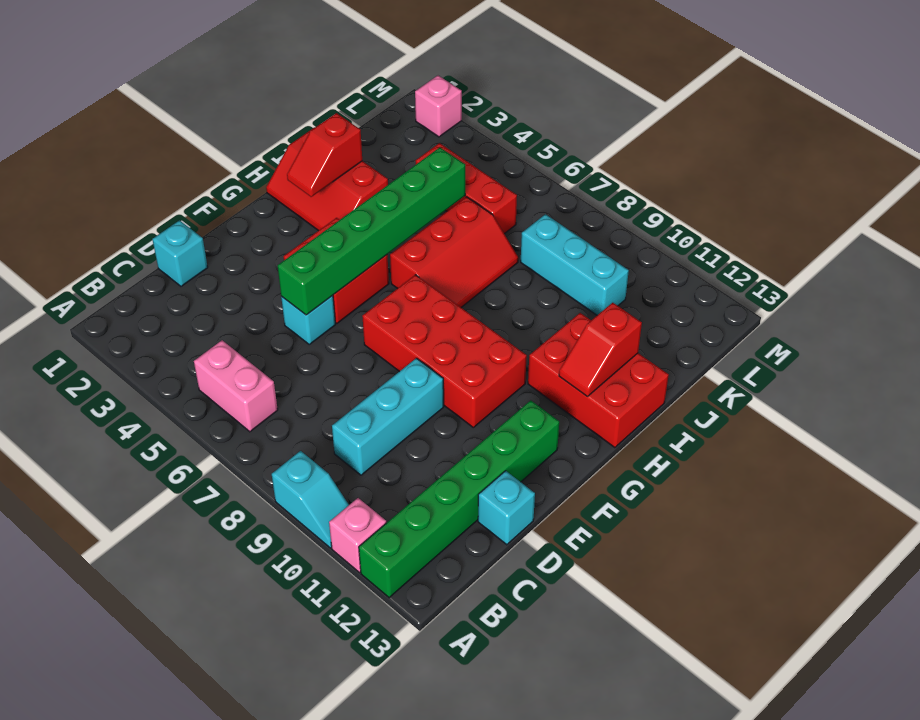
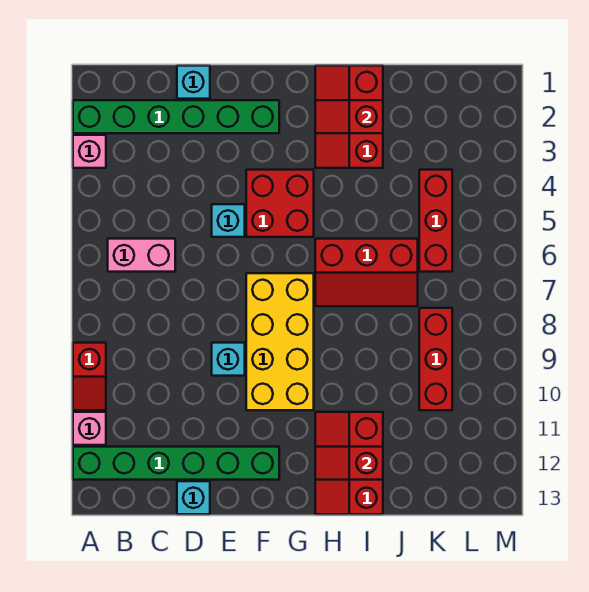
cyan slope A9:A10 level 1 top 9 -> red slope A9:A10 level 1 top 9
pink brick B5:B6 level 1 -> pink brick B6:C6 level 1
cyan brick C9:E9 level 1 -> cyan brick E9 level 1
green brick E5:J5 level 2 -> green brick A2:F2 level 1
red brick F7:G10 level 1 -> yellow brick F7:G10 level 1
red brick H11:I13 level 1 -> red slope H11:I13 level 1 top I
cyan brick K8:K10 level 1 -> red brick K8:K10 level 1
pink brick M2 level 1 -> pink brick A3 level 1

